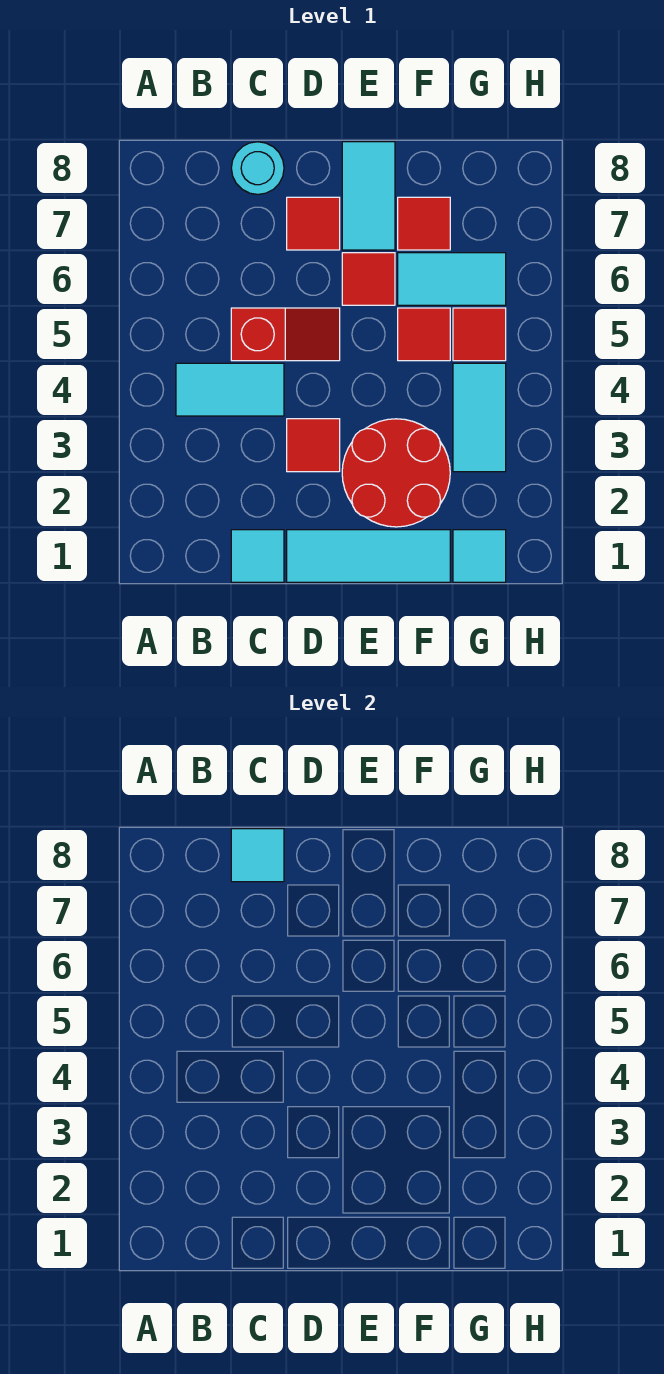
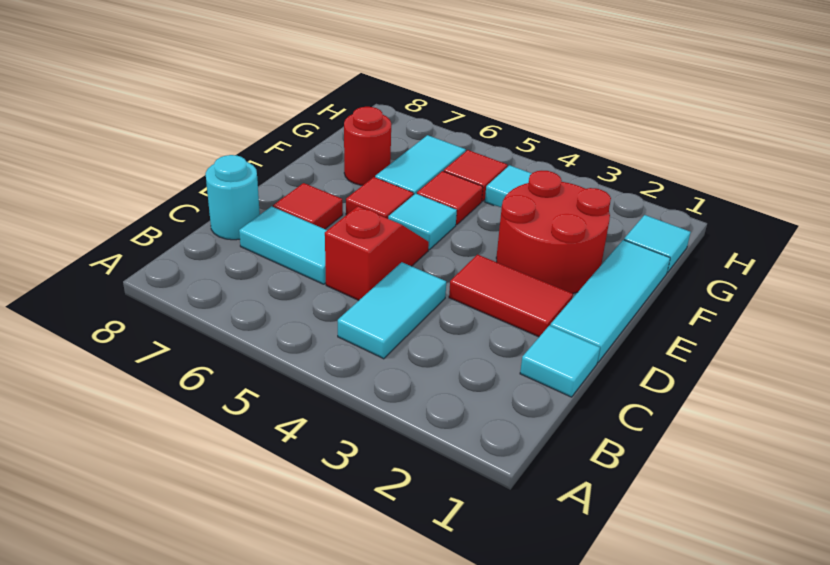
cyan tile C8 level 2 -> cyan tile E5 level 1
red tile D3 level 1 -> red tile D2:D3 level 1
cyan tile E7:E8 level 1 -> cyan tile C6:C7 level 1
red tile F7 level 1 -> red round brick F7 level 1

